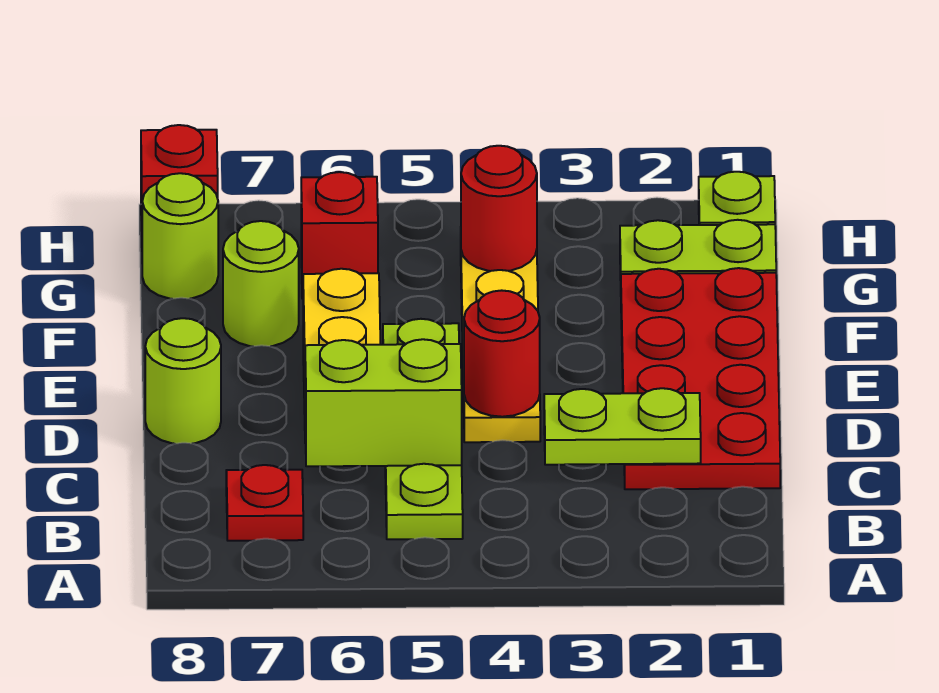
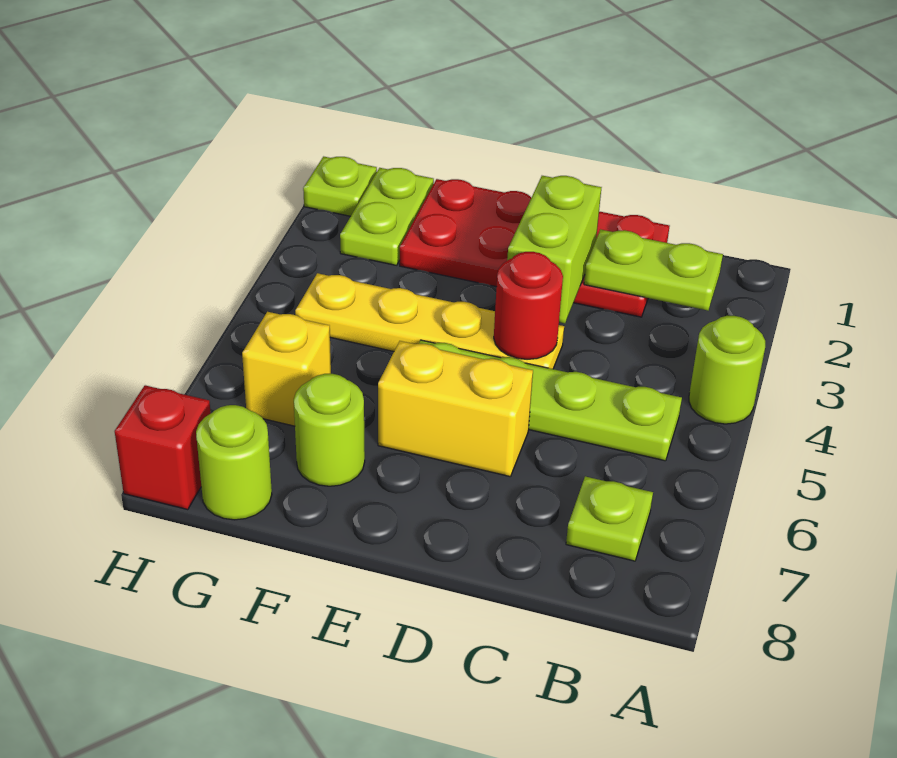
red plate B7 level 1 -> lime plate B7 level 1
lime plate C2:C3 level 2 -> lime plate B2:C2 level 2
lime brick C5:C6 level 2 -> lime brick D2:D3 level 2
lime round brick D8 level 1 -> lime round brick A4 level 1
red round brick G4 level 2 -> none
red brick G6 level 1 -> yellow brick G6 level 1

